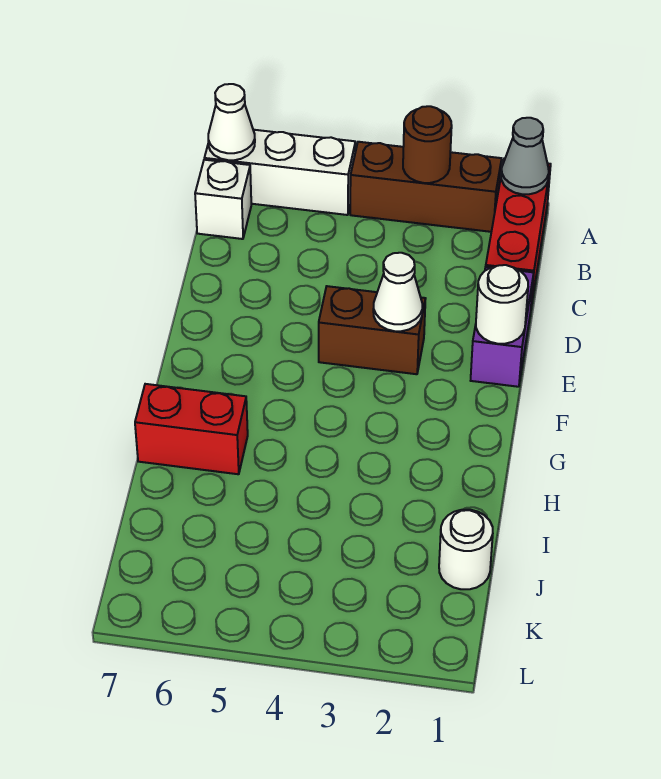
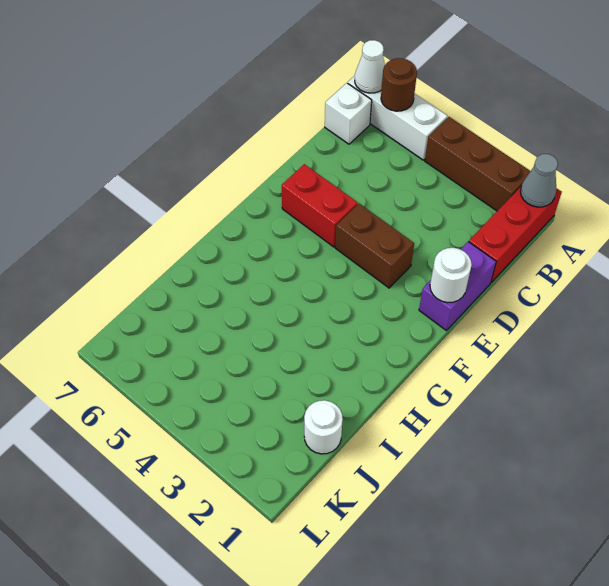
brown round brick A3 level 2 -> brown round brick A6 level 2
white cone E3 level 2 -> none
red brick H6:H7 level 1 -> red brick E5:E6 level 1

